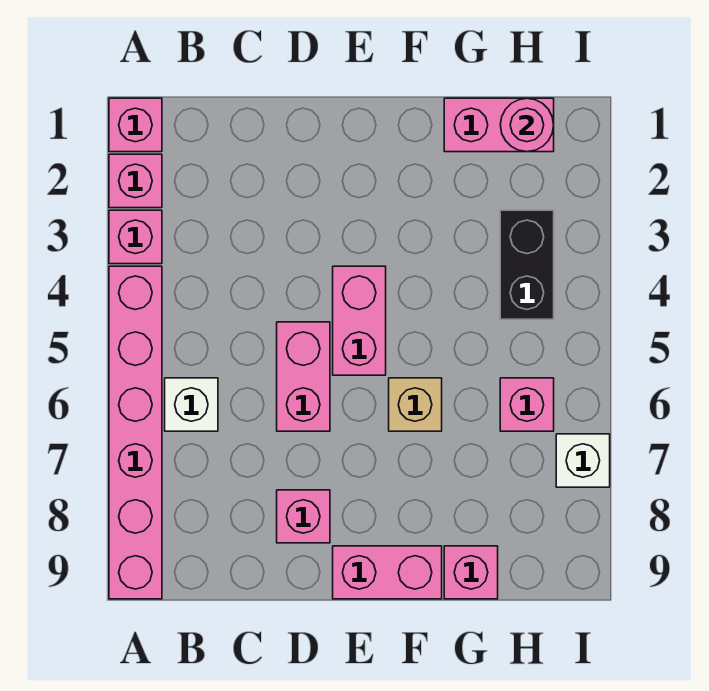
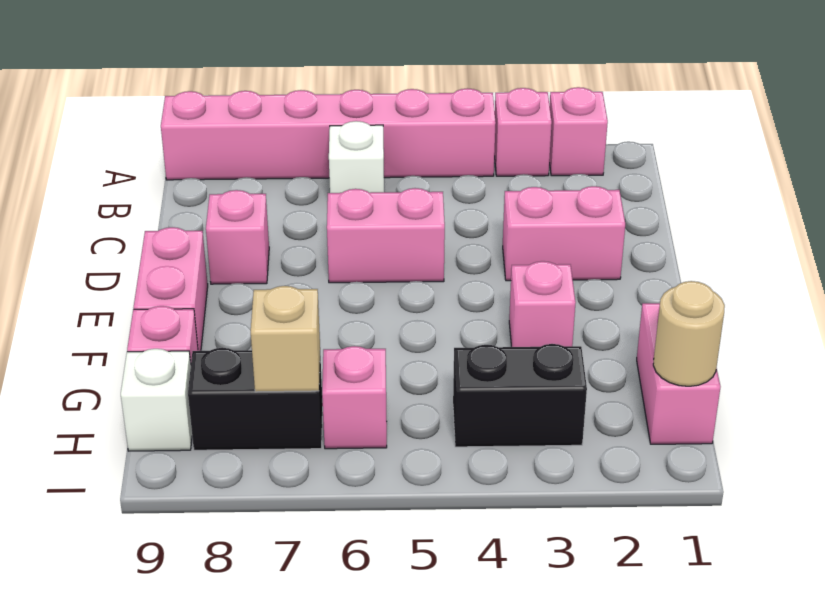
pink brick A1 level 1 -> pink brick F3 level 1
pink brick E4:E5 level 1 -> pink brick D2:D3 level 1
tan brick F6 level 1 -> tan brick H7 level 2
pink round brick H1 level 2 -> tan round brick H1 level 2
none -> black brick H7:H8 level 1
white brick I7 level 1 -> white brick H9 level 1

